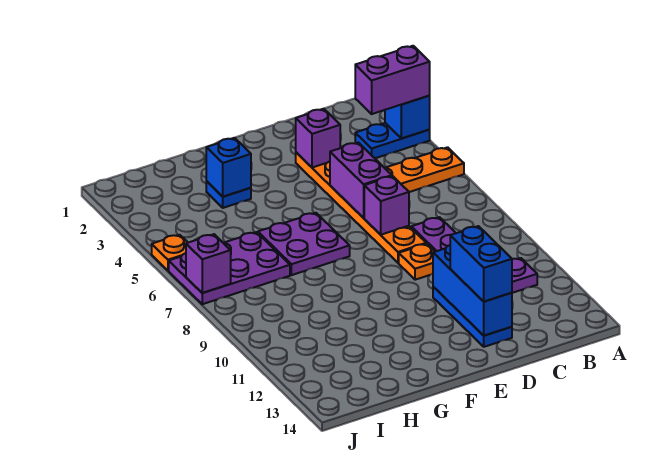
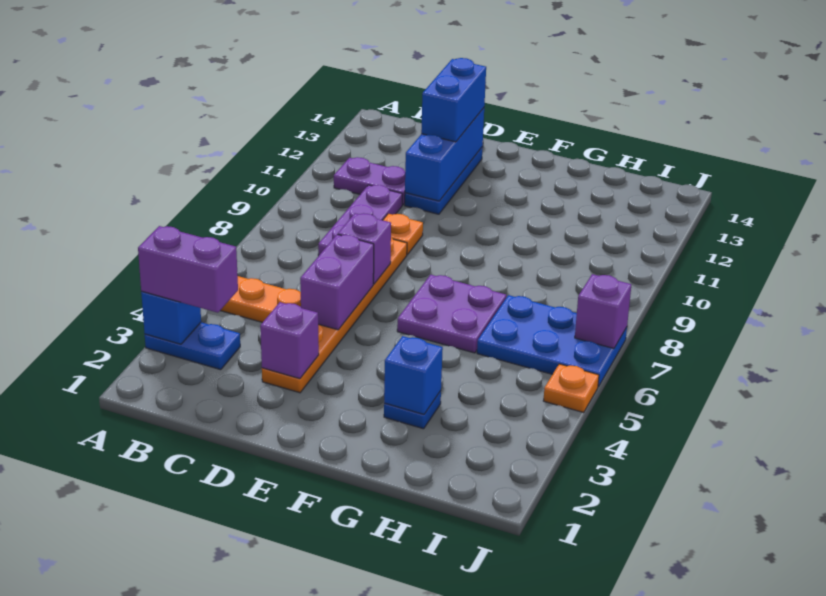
purple plate H6:J7 level 1 -> blue plate H6:J7 level 1

